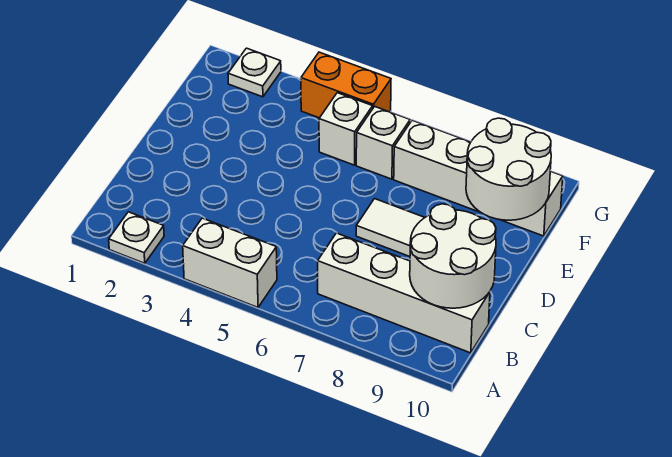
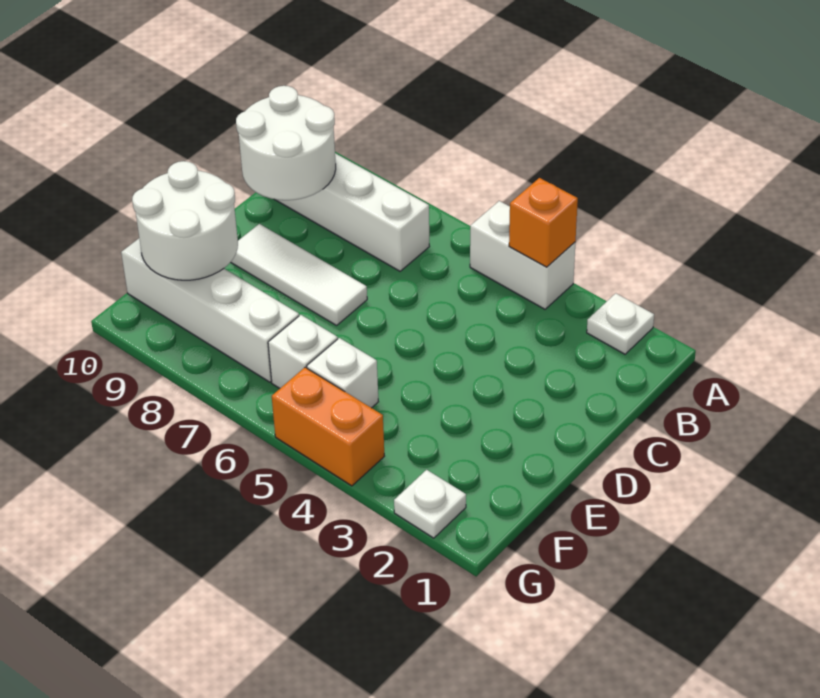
none -> orange brick A4 level 2

